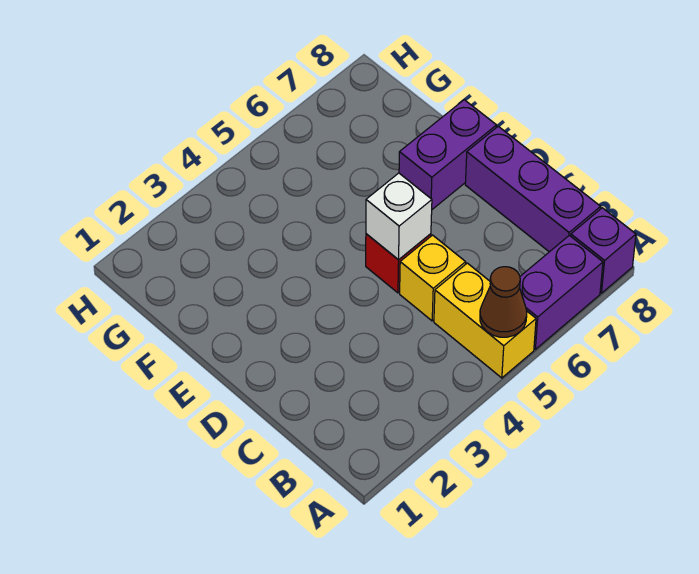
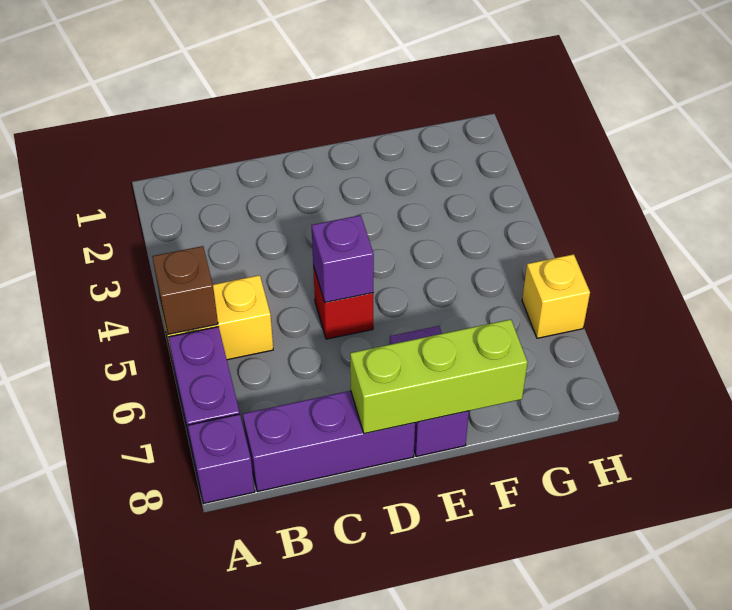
brown cone A5 level 2 -> brown brick A5 level 2
yellow brick C5 level 1 -> yellow brick H6 level 1
white brick D5 level 2 -> purple brick D5 level 2
none -> lime brick D8:F8 level 2

